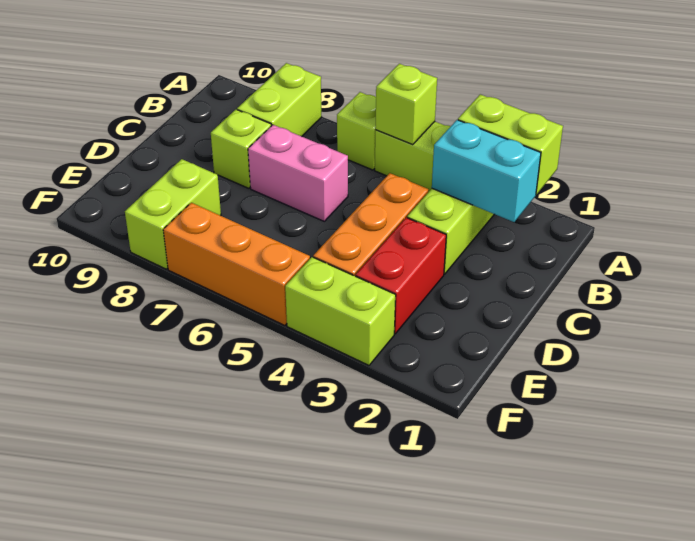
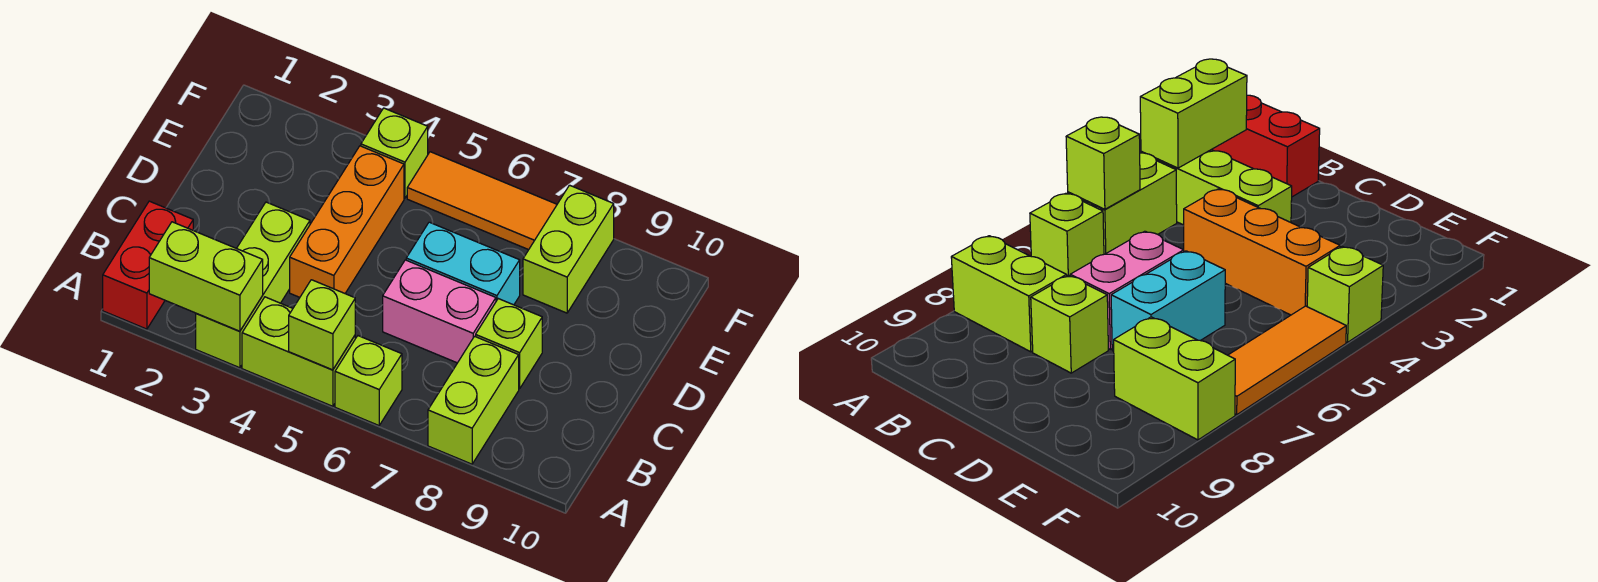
cyan brick B2:B3 level 2 -> cyan brick D6:D7 level 1
red brick D3:E3 level 1 -> red brick A1:B1 level 1
lime brick F3:F4 level 1 -> lime brick F4 level 1
orange brick F5:F7 level 1 -> orange tile F5:F7 level 1

